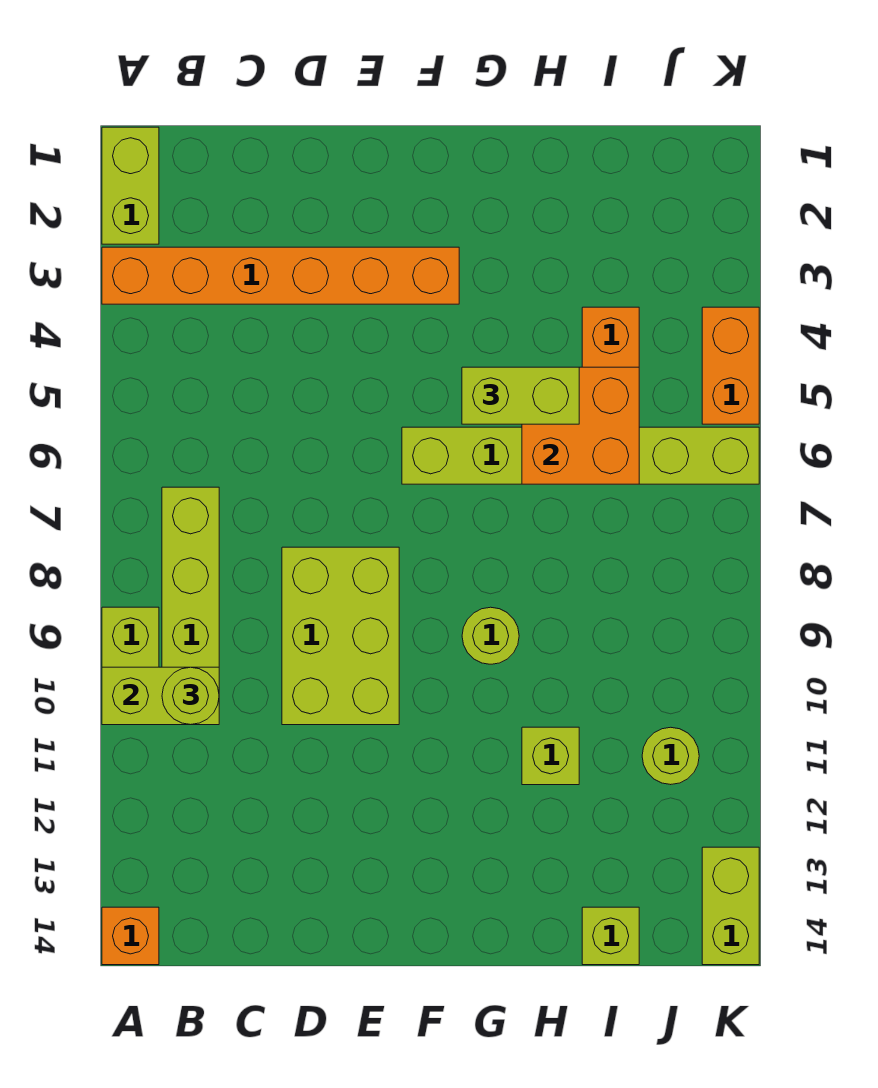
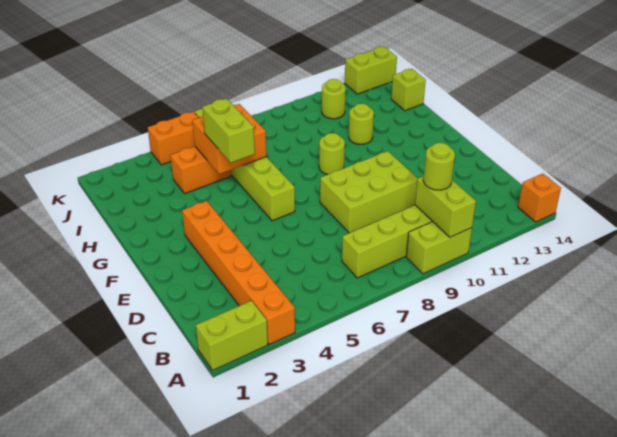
lime brick H11 level 1 -> lime round brick H11 level 1

